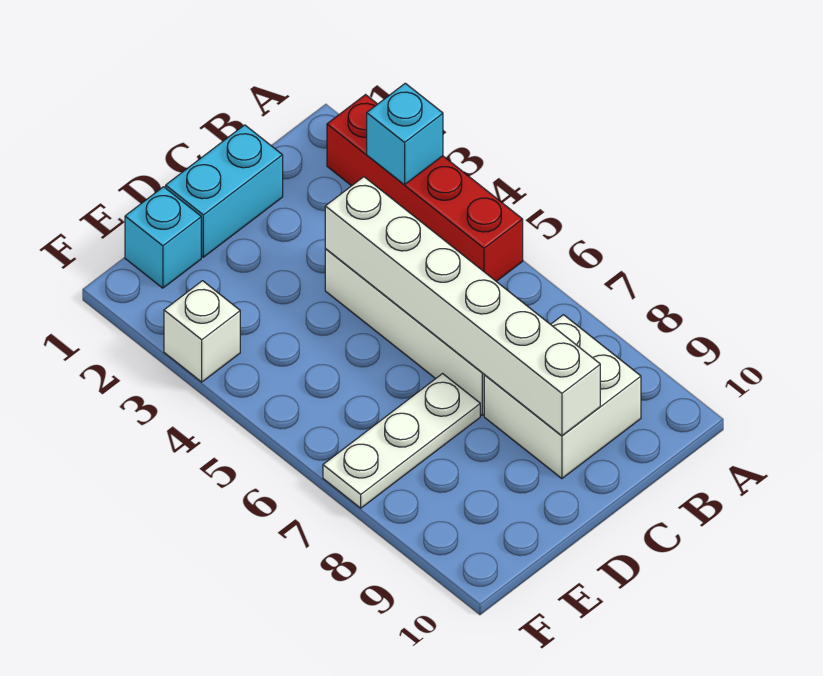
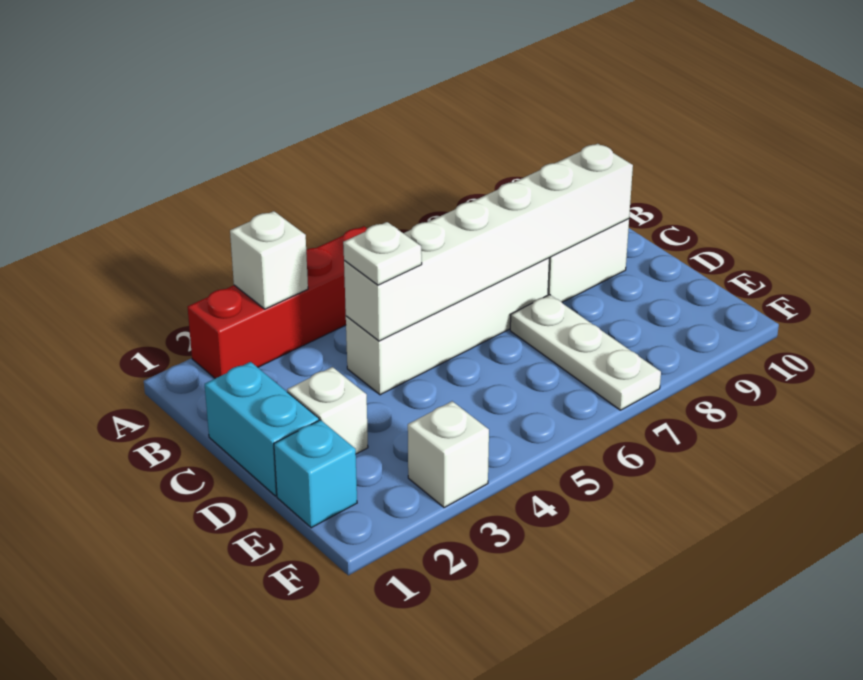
cyan brick A3 level 2 -> white brick A3 level 2
none -> white plate C4 level 3
none -> white brick D2 level 1

